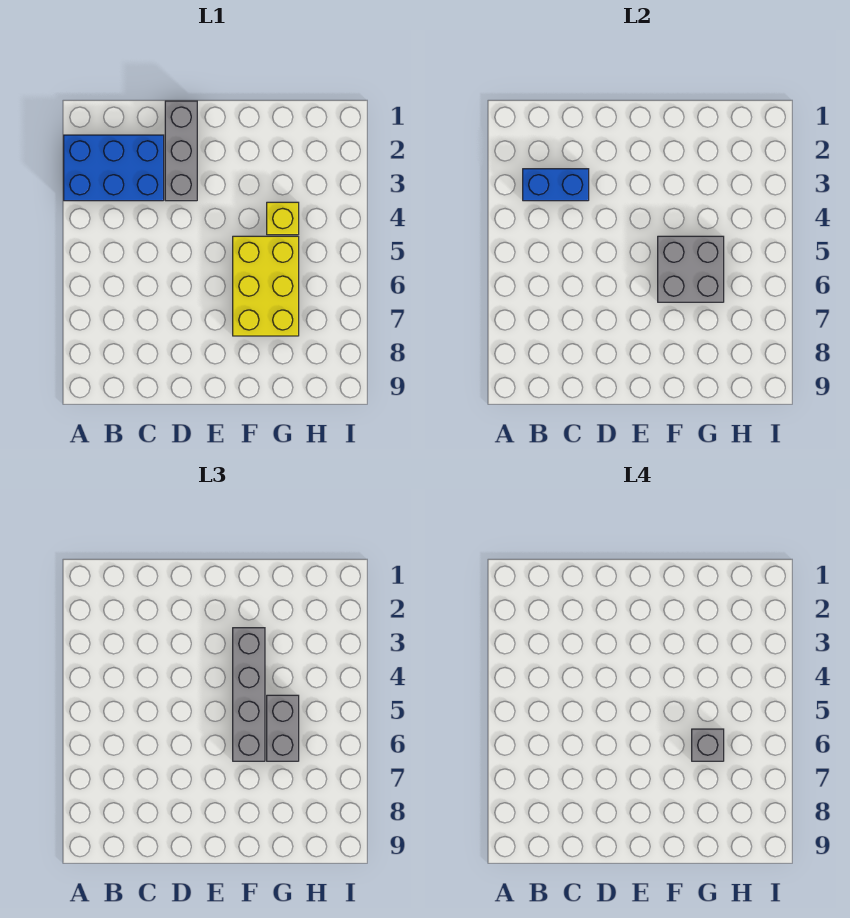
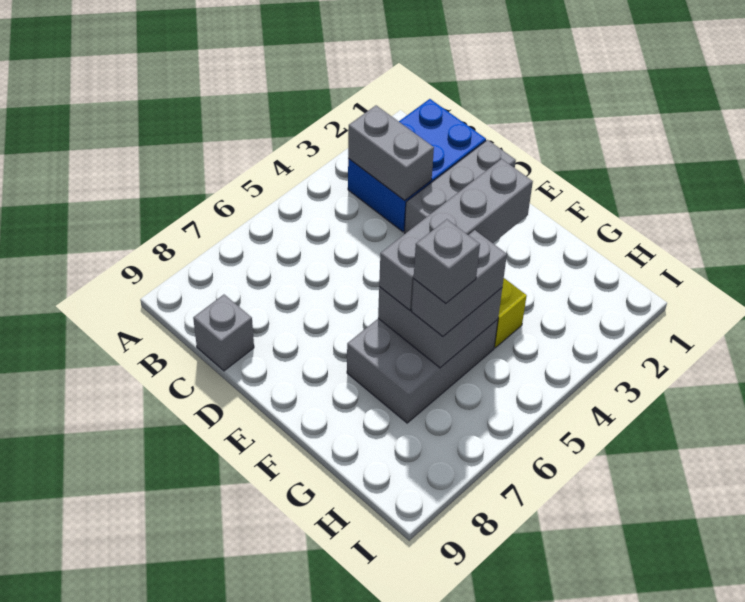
blue brick A2:C3 level 1 -> blue brick B1:C3 level 1
blue brick B3:C3 level 2 -> grey brick B3:C3 level 2
none -> grey brick C9 level 1
yellow brick F5:G7 level 1 -> grey brick F5:G7 level 1

